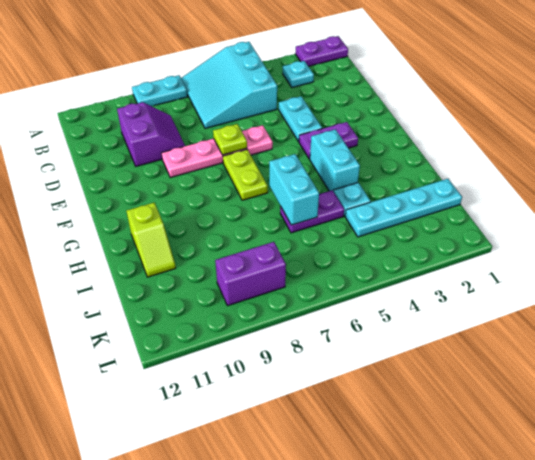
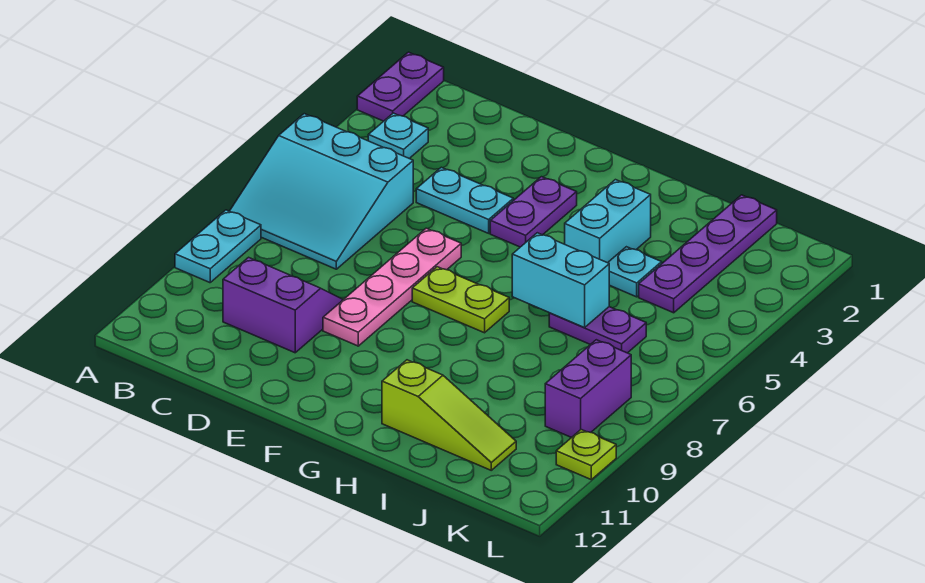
lime plate E7 level 2 -> lime plate L10 level 1
cyan brick G4:H4 level 1 -> cyan brick H3:H4 level 1
lime slope H11:I11 level 1 top H -> lime slope H11:J11 level 1 top H
purple plate I5:I6 level 1 -> purple plate I6:J6 level 1
cyan plate J1:J4 level 1 -> purple plate J1:J4 level 1

